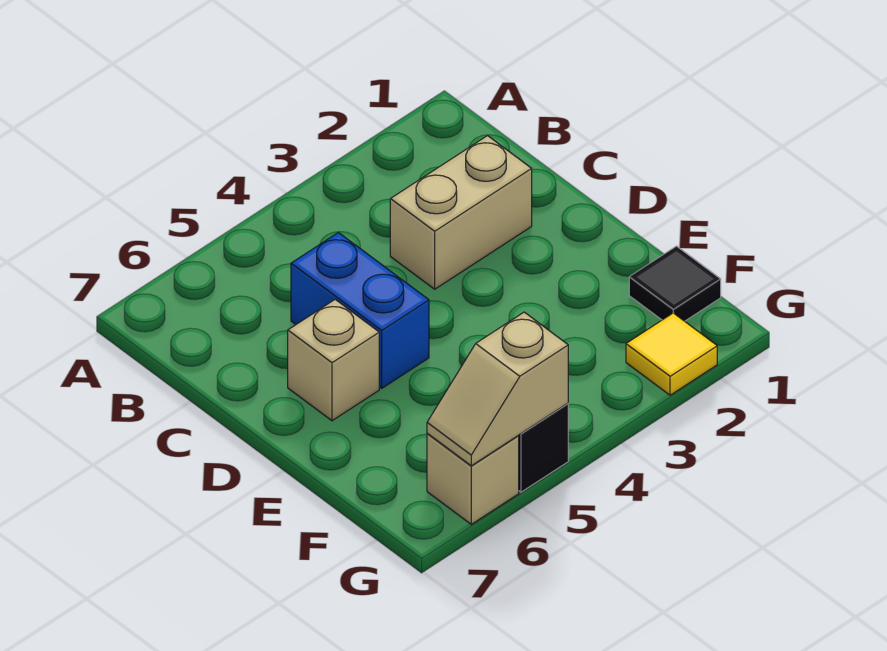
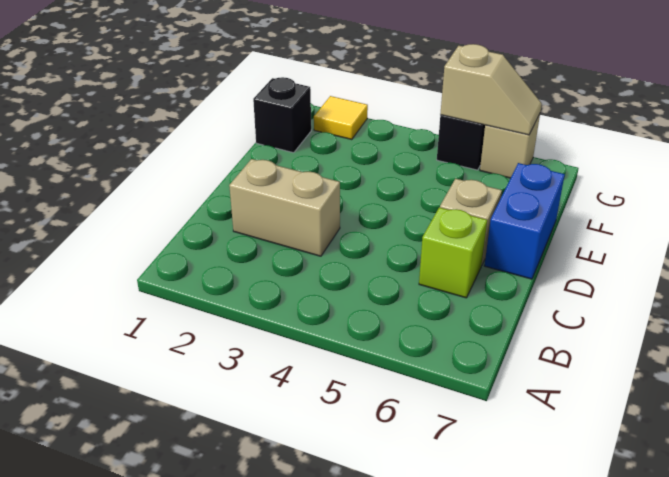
blue brick C5:D5 level 1 -> blue brick D7:E7 level 1
none -> lime brick C6 level 1
black tile F1 level 1 -> black brick F1 level 1

